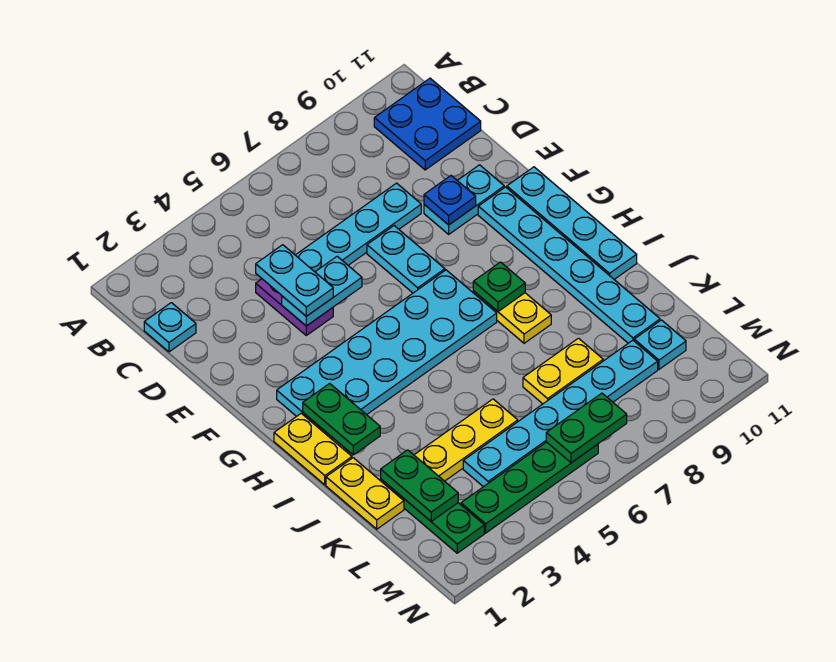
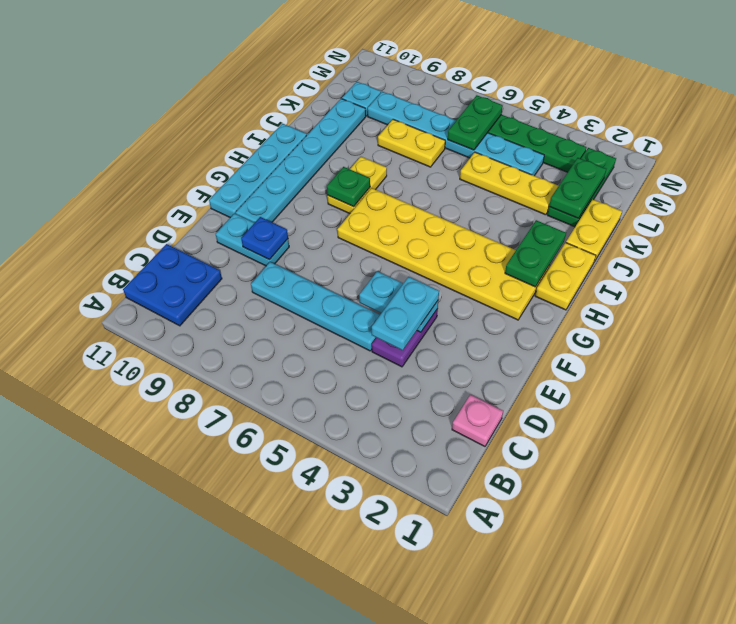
cyan plate C1 level 1 -> pink plate C1 level 1
cyan plate E7:F7 level 1 -> none
cyan plate G2:H7 level 1 -> yellow plate G2:H7 level 1
green plate M6:M7 level 2 -> green plate L6:M6 level 2

